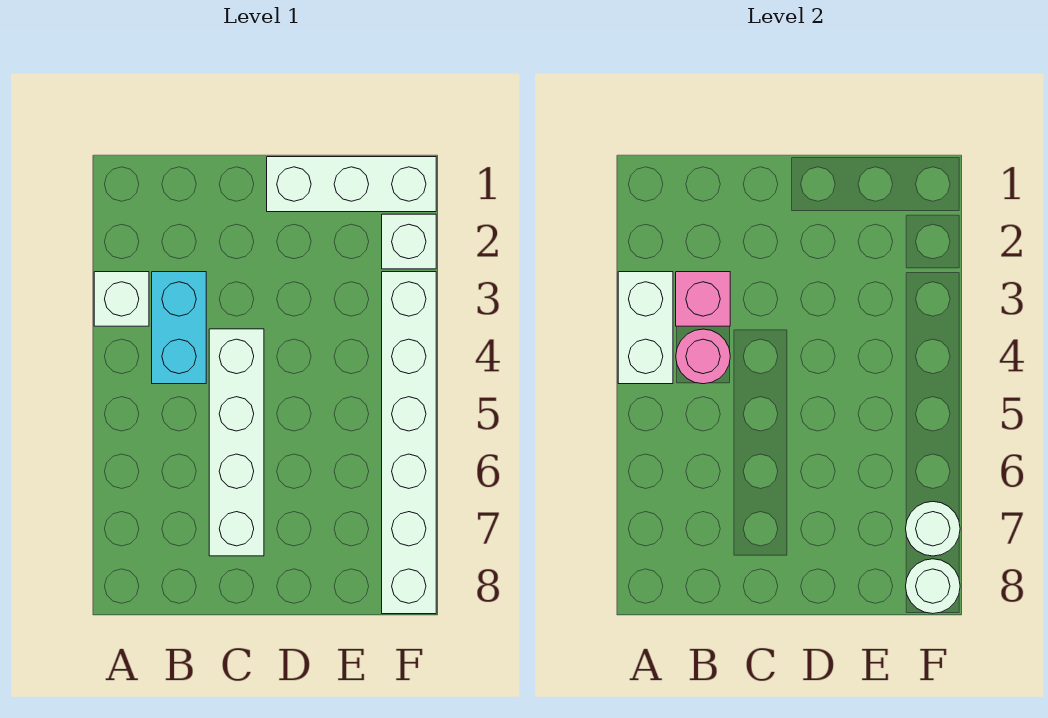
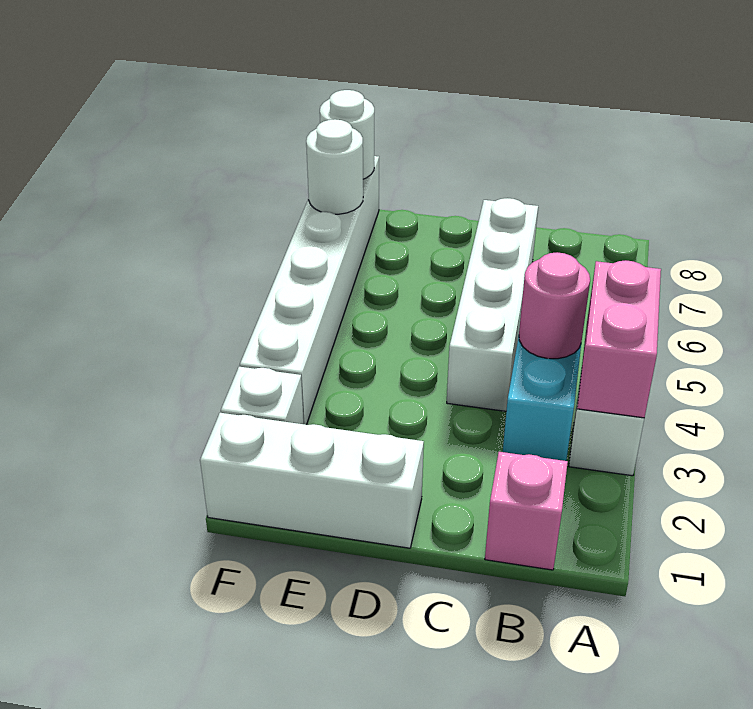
white brick A3:A4 level 2 -> pink brick A3:A4 level 2
pink brick B3 level 2 -> pink brick B1 level 1

